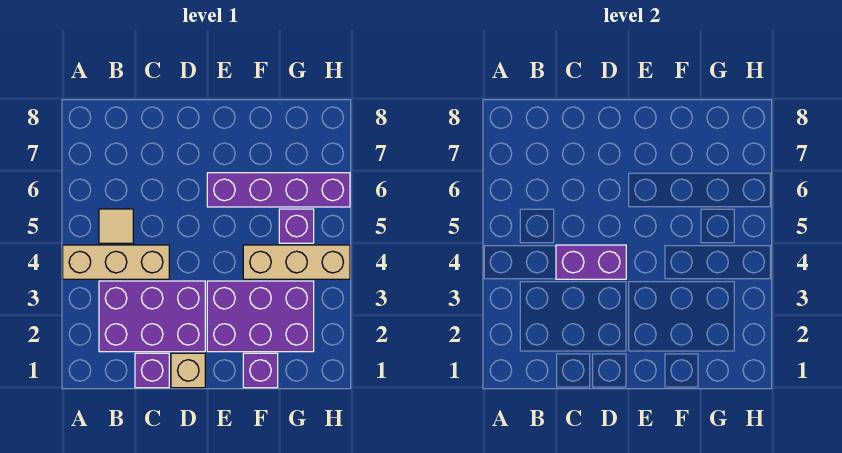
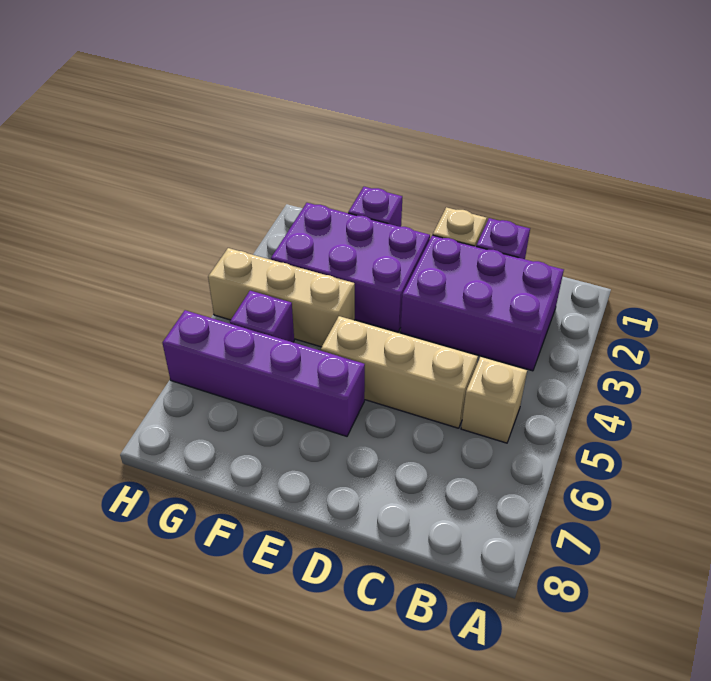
tan brick A4:C4 level 1 -> tan brick C5:E5 level 1
tan tile B5 level 1 -> tan brick B5 level 1
purple brick C4:D4 level 2 -> none

